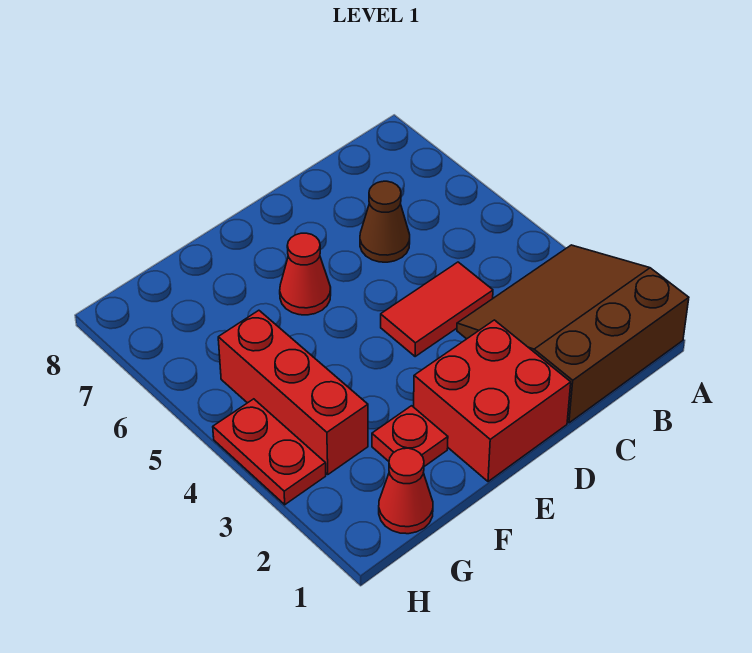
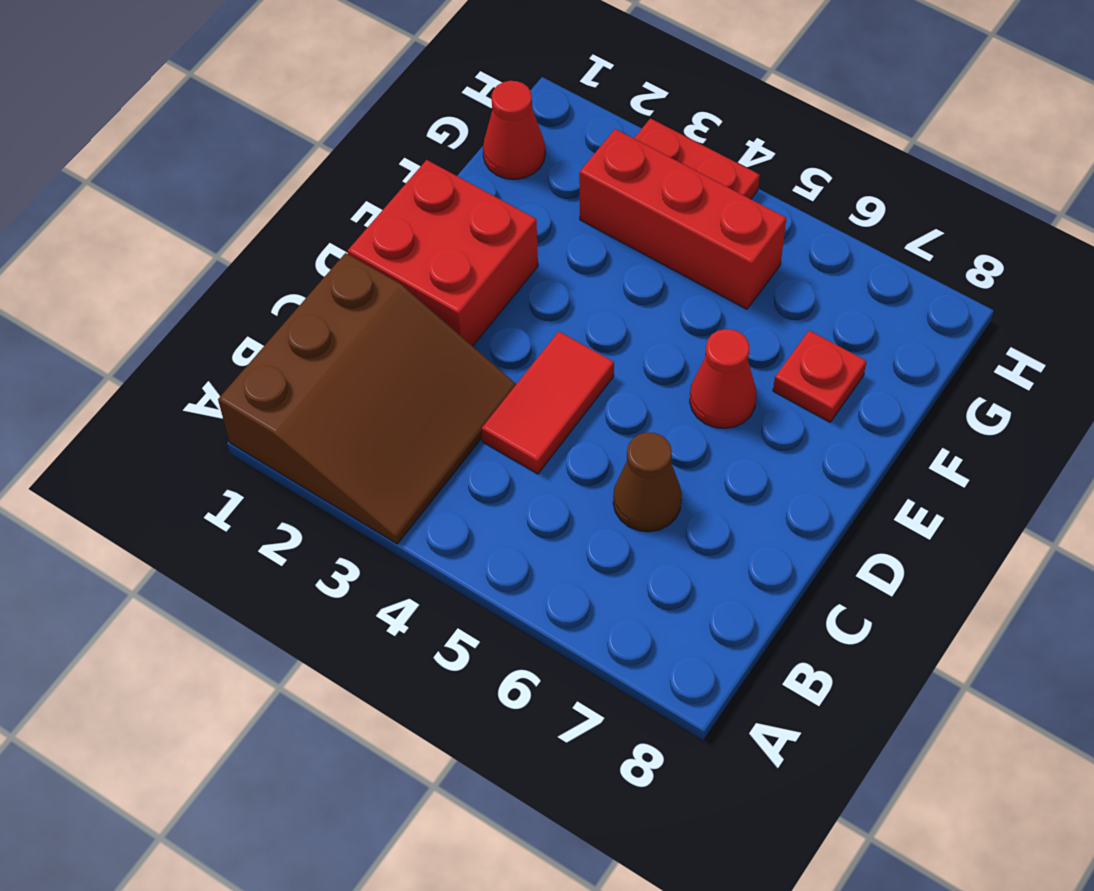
red plate F2 level 1 -> red plate F7 level 1

